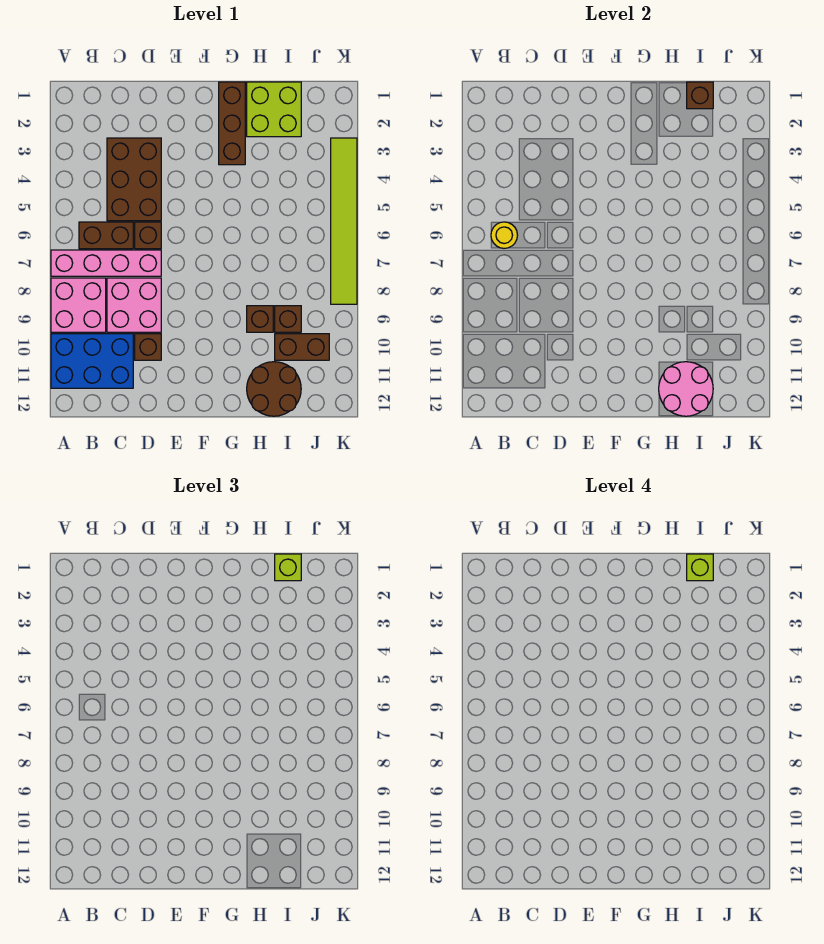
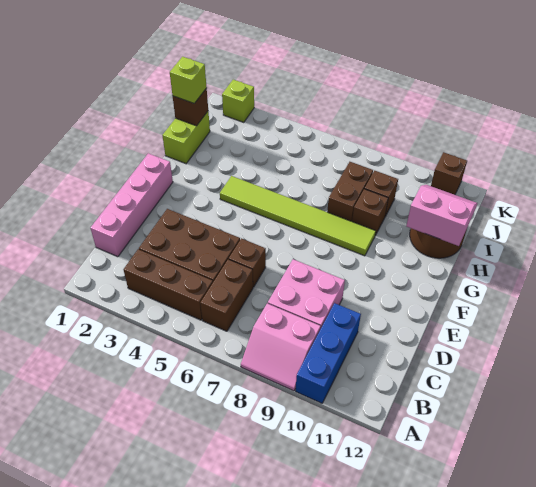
pink brick A7:D7 level 1 -> pink brick C1:F1 level 1
pink brick A8:B9 level 1 -> pink slope A8:B9 level 1 top B
blue brick A10:C11 level 1 -> blue brick A10:C10 level 1
yellow round brick B6 level 2 -> none
brown brick D10 level 1 -> brown brick K11 level 1
brown brick G1:G3 level 1 -> brown brick B3:B5 level 1
lime brick H1:I2 level 1 -> lime brick H1:I1 level 1
pink round brick H11:I12 level 2 -> pink slope H11:I12 level 2 top H
lime brick I1 level 4 -> lime brick K2 level 1
brown brick I10:J10 level 1 -> brown brick H8:I8 level 1
lime tile K3:K8 level 1 -> lime tile G4:G9 level 1

